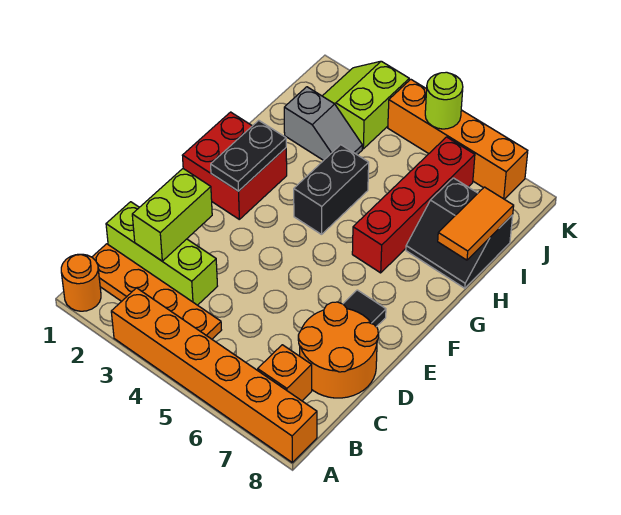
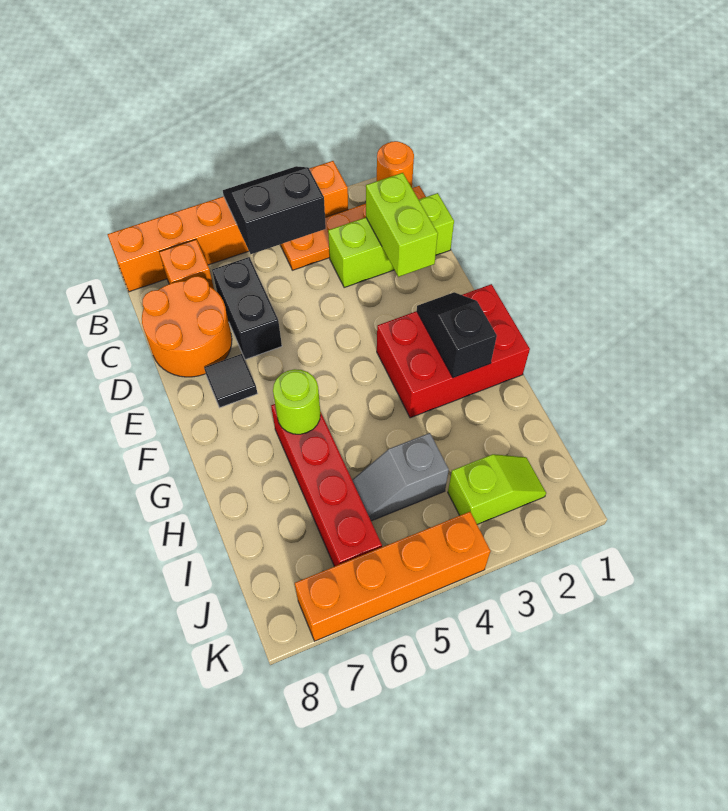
red brick F1:G2 level 1 -> red brick F1:G3 level 1
black plate F2:G2 level 2 -> black slope F2:G2 level 2 top G
black brick G4:H4 level 1 -> black brick C6:D6 level 1
black slope H7:I8 level 1 top I -> black slope A4:B5 level 2 top B
orange tile H8:I8 level 2 -> none
grey slope I2:I3 level 1 top 2 -> grey slope I4:I5 level 1 top 4
lime slope J2:K3 level 1 top 3 -> lime slope J2:J3 level 1 top 3
lime round brick K5 level 2 -> lime round brick G6 level 2

